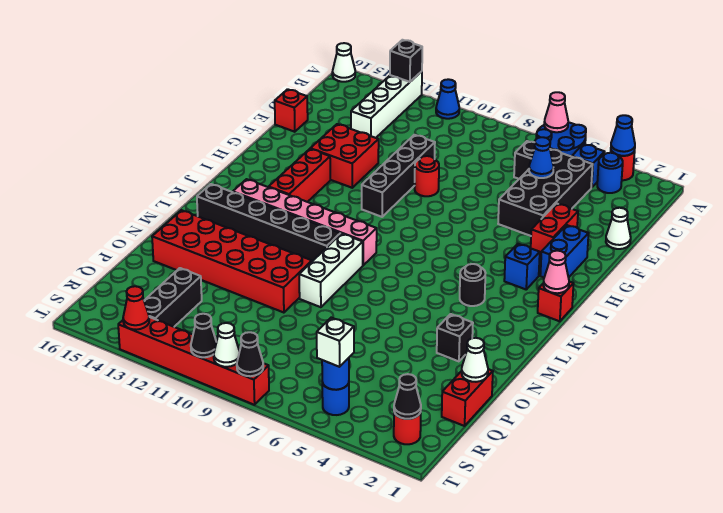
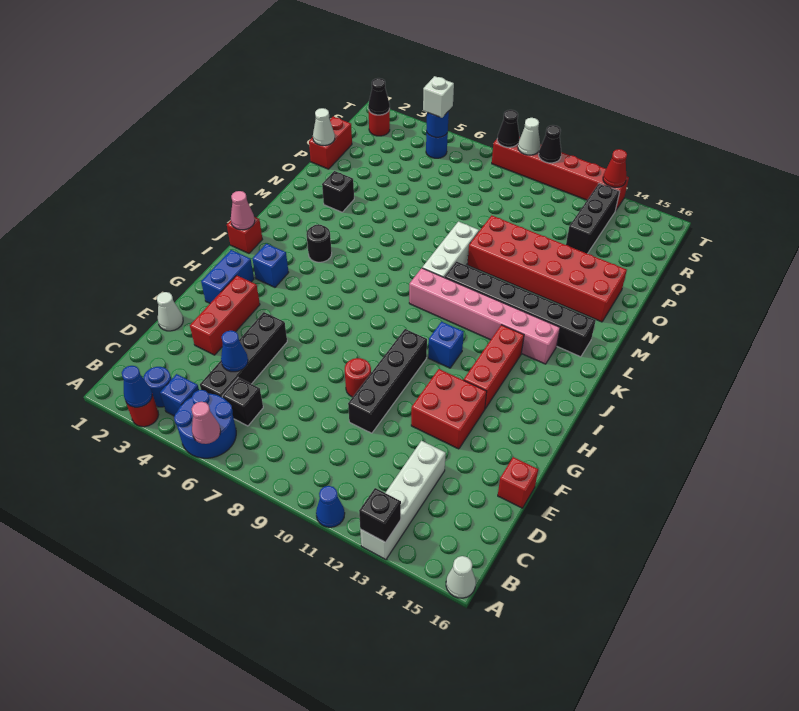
black brick C4:F5 level 1 -> black brick C5:F5 level 1
red brick F3:G3 level 1 -> red brick E3:G3 level 1
none -> blue brick I11 level 1

